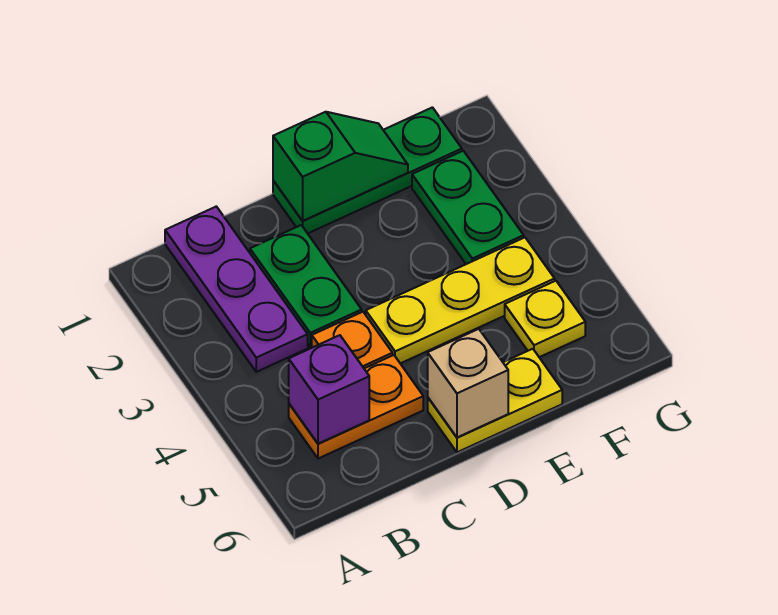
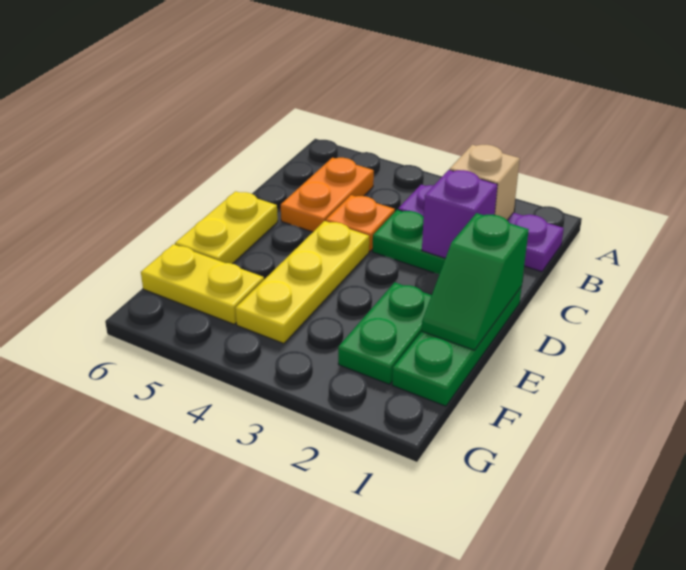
purple brick B5 level 2 -> purple brick C2 level 2
tan brick D6 level 2 -> tan brick B2 level 2
green plate F2:F3 level 1 -> green plate E2:F2 level 1
yellow plate F5 level 1 -> yellow plate F5:F6 level 1

